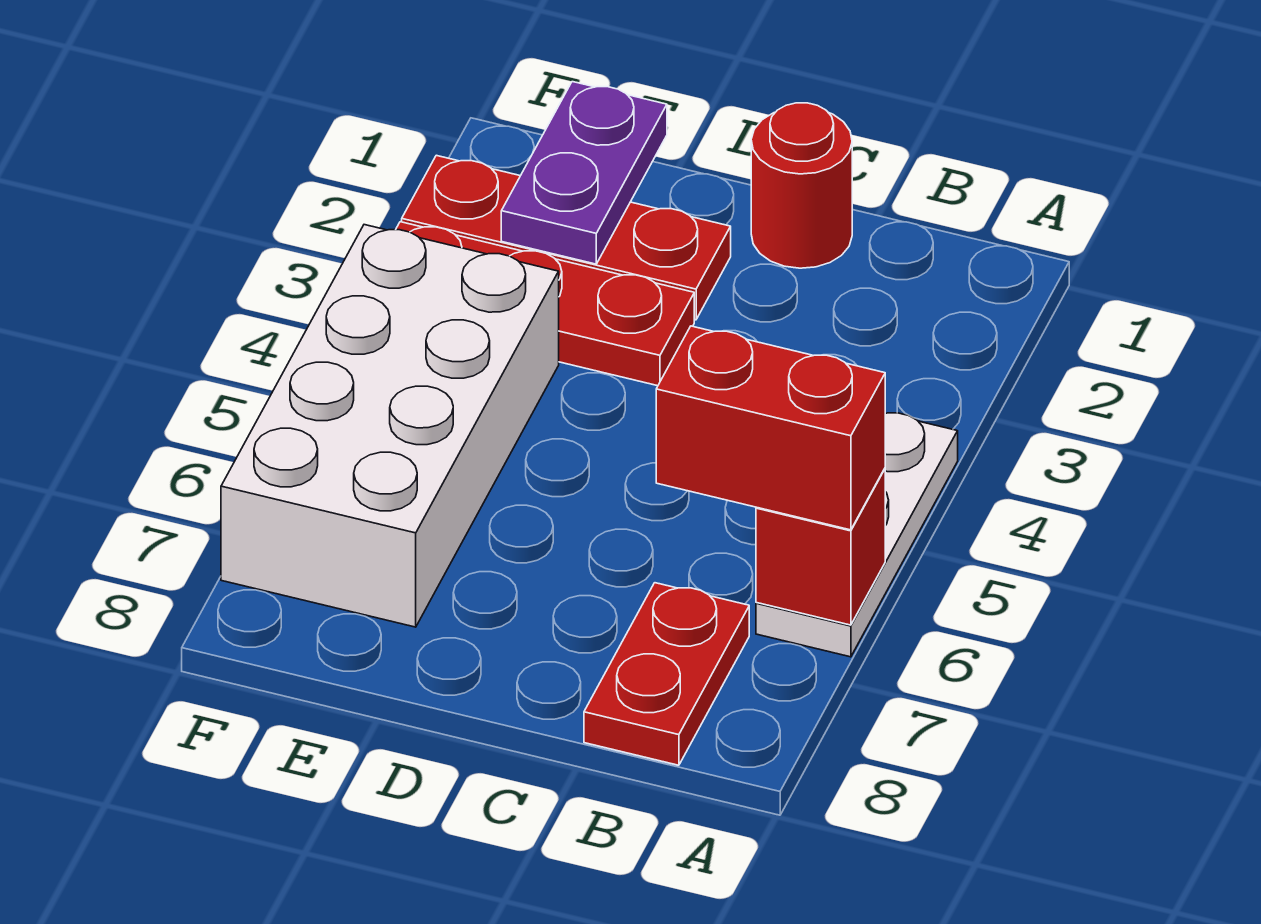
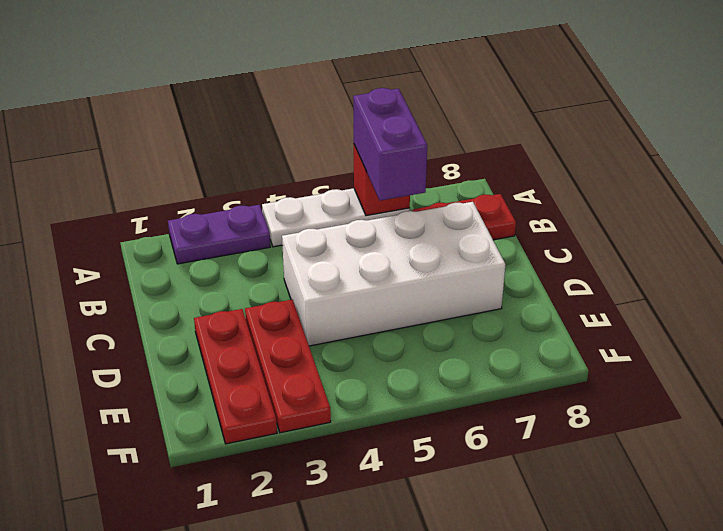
red brick A6:B6 level 3 -> purple brick A6:B6 level 3
red round brick C1 level 1 -> none
purple plate E1:E2 level 2 -> purple plate A2:A3 level 1
white brick E4:F7 level 1 -> white brick C4:D7 level 1

